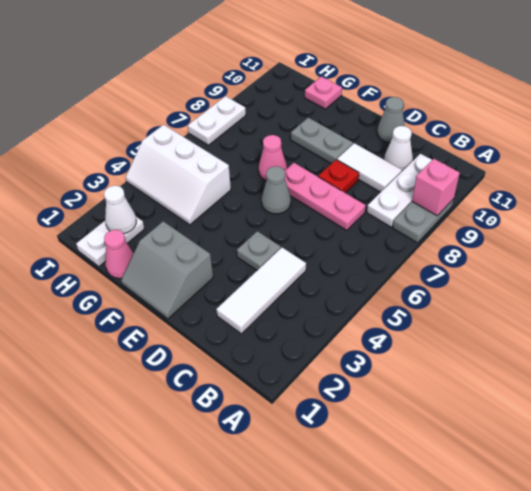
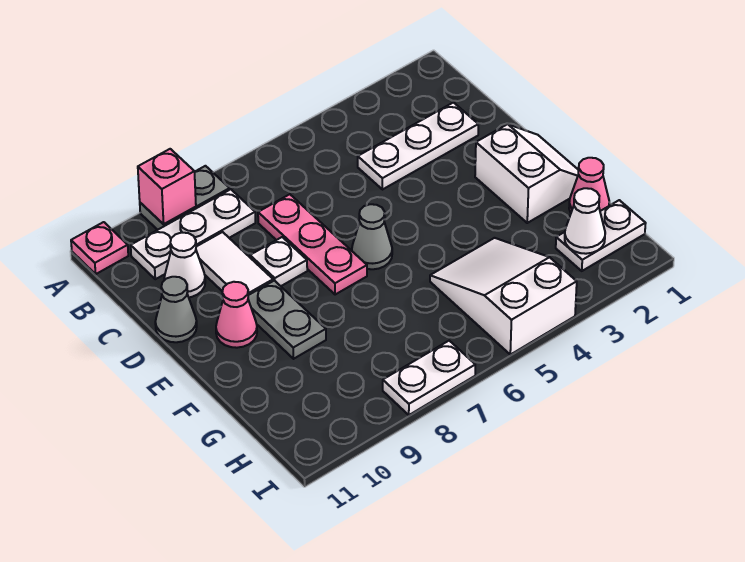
white tile C2:C4 level 1 -> white plate C2:C4 level 1
grey plate D4 level 1 -> none
red plate D8 level 1 -> white plate D8 level 1
grey slope E1:F2 level 1 top 2 -> white slope E1:F2 level 1 top 2
pink cone F7 level 1 -> pink cone E10 level 1
white slope G4:I5 level 1 top 5 -> white slope G4:I5 level 1 top I
pink plate G11 level 1 -> pink plate A11 level 1

